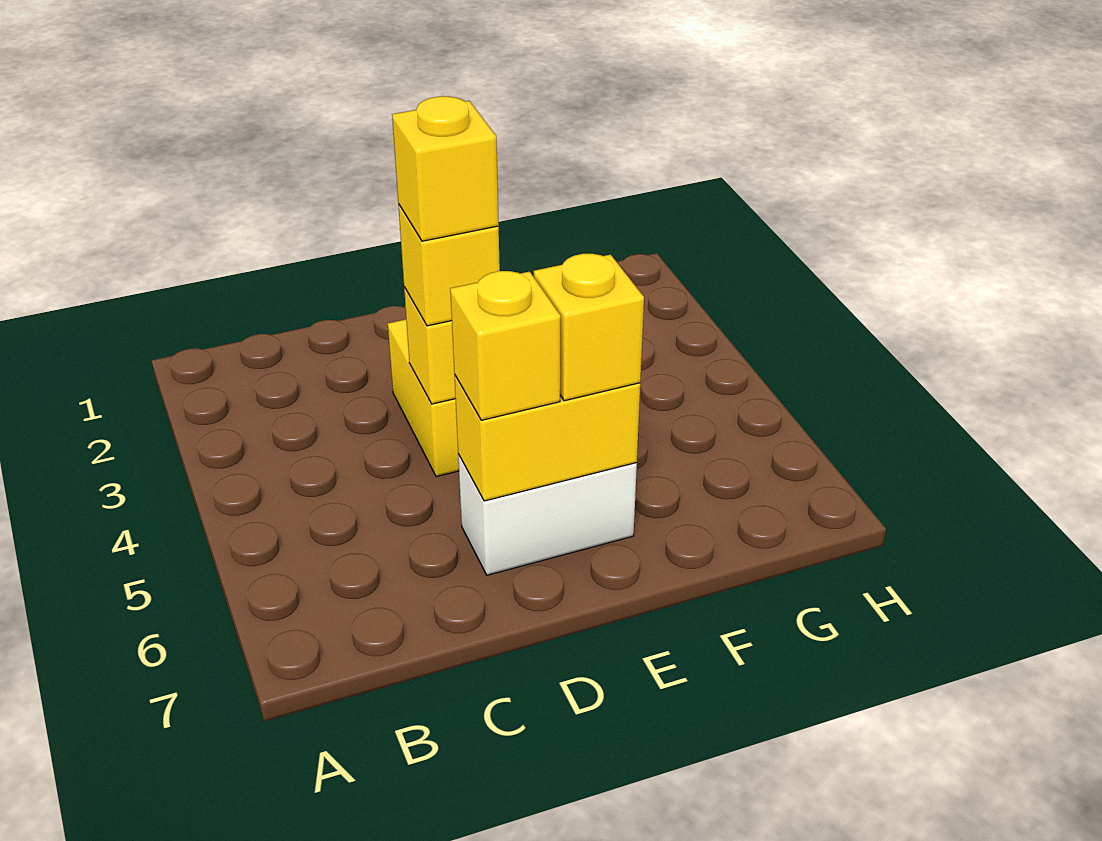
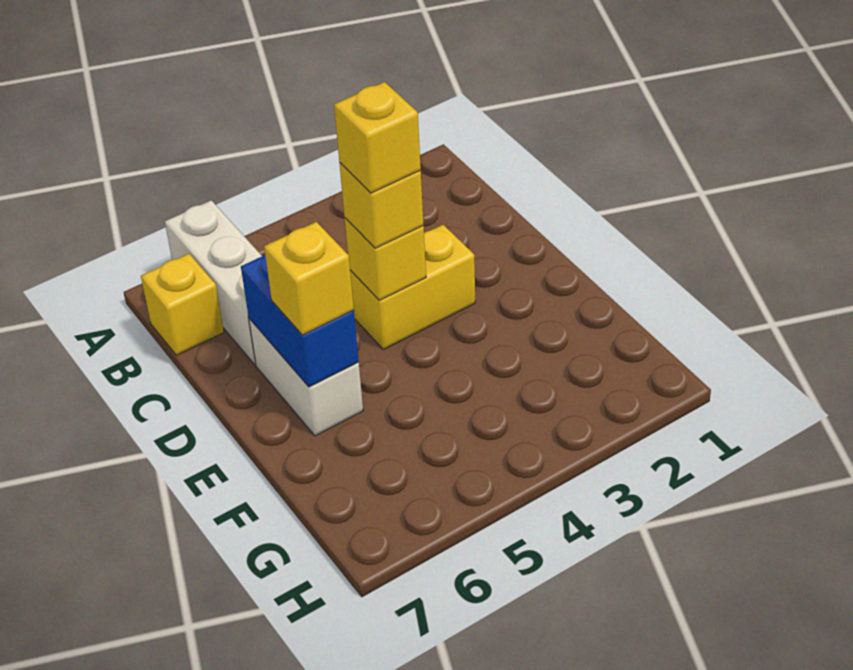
none -> white brick A6:C6 level 1
yellow brick D6:E6 level 2 -> blue brick D6:E6 level 2
yellow brick D6 level 3 -> yellow brick B7 level 1

